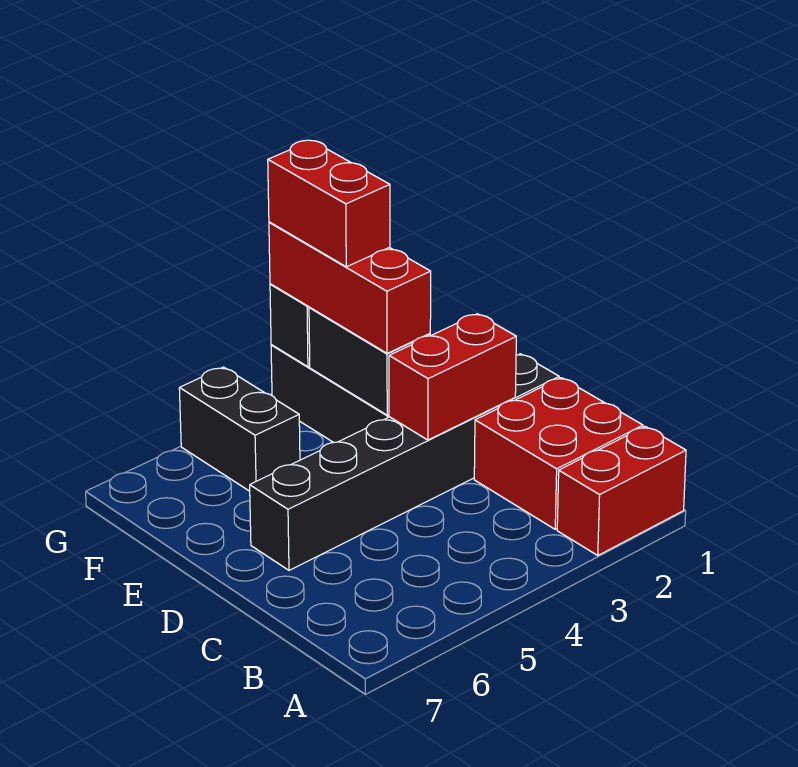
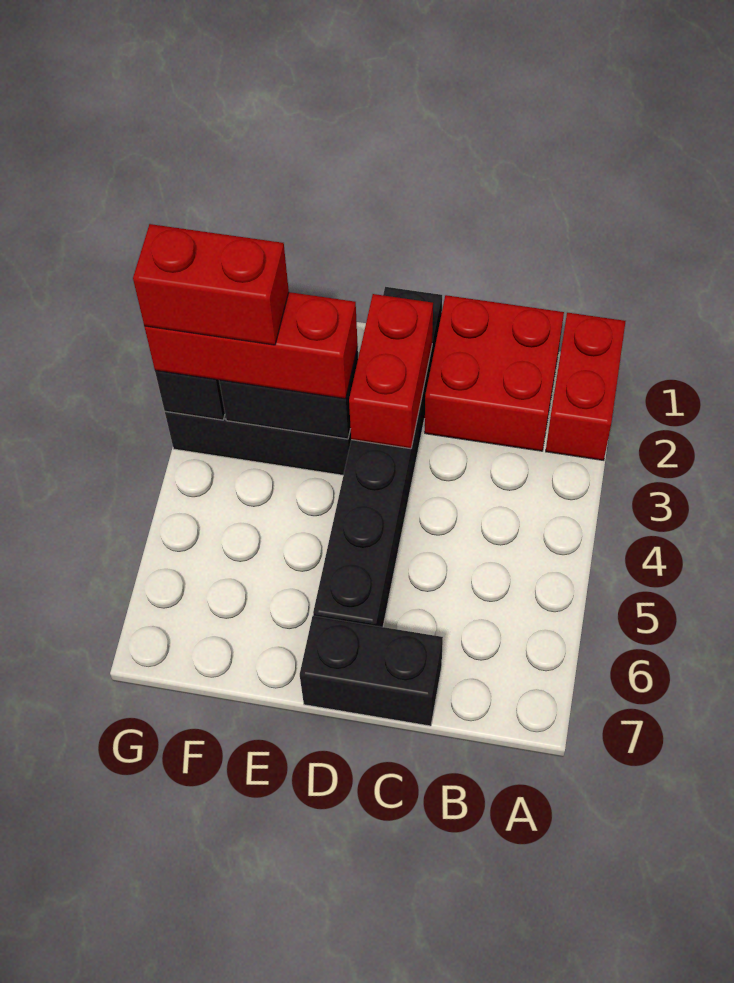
black brick F5:G5 level 1 -> black brick C7:D7 level 1

